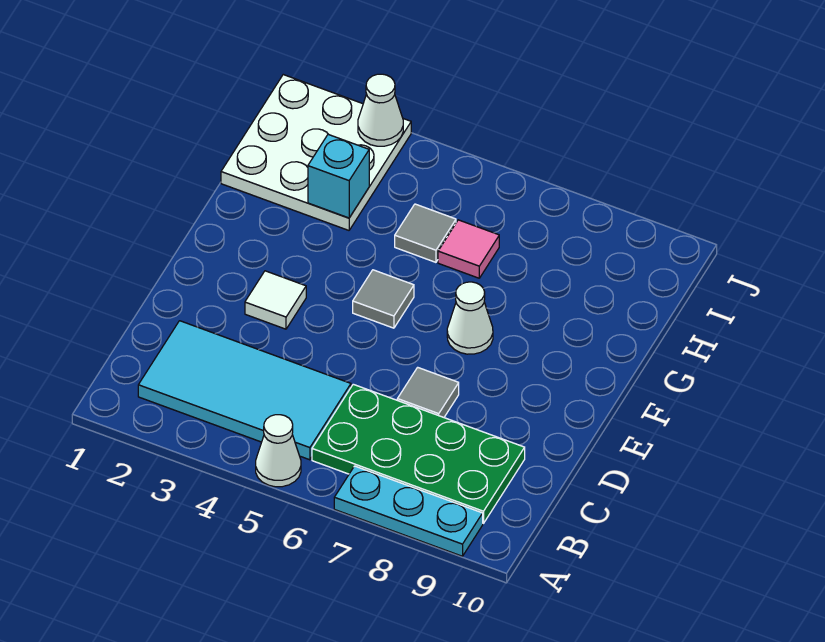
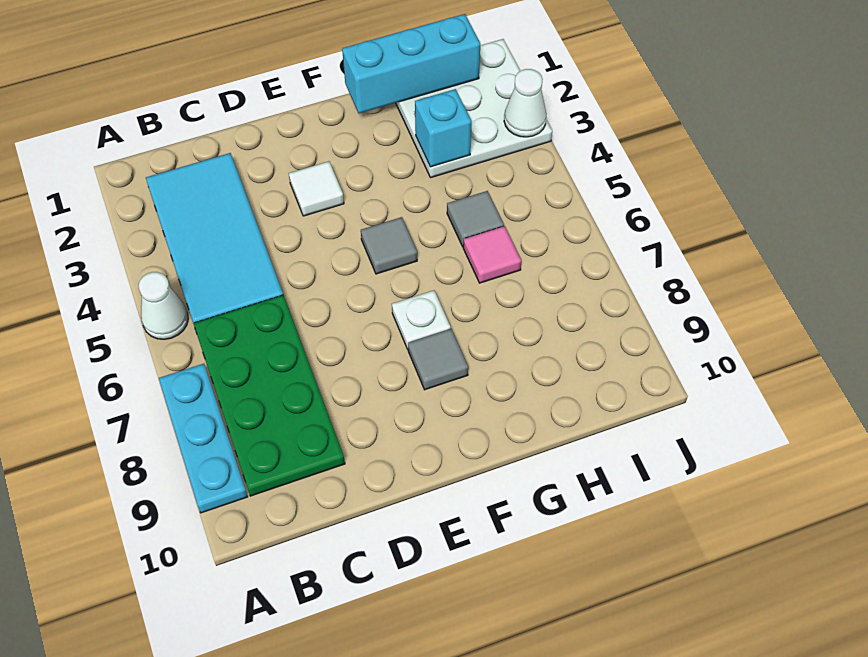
grey tile D7 level 1 -> grey tile F8 level 1
white cone F7 level 1 -> white plate F7 level 1
none -> cyan brick G1:I1 level 2

